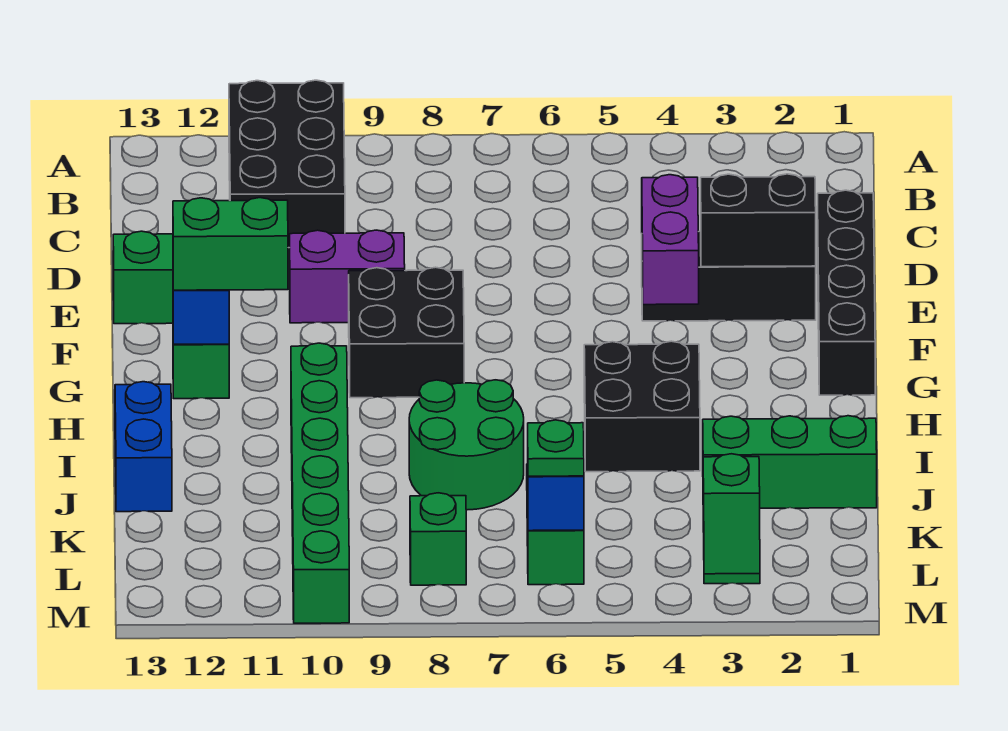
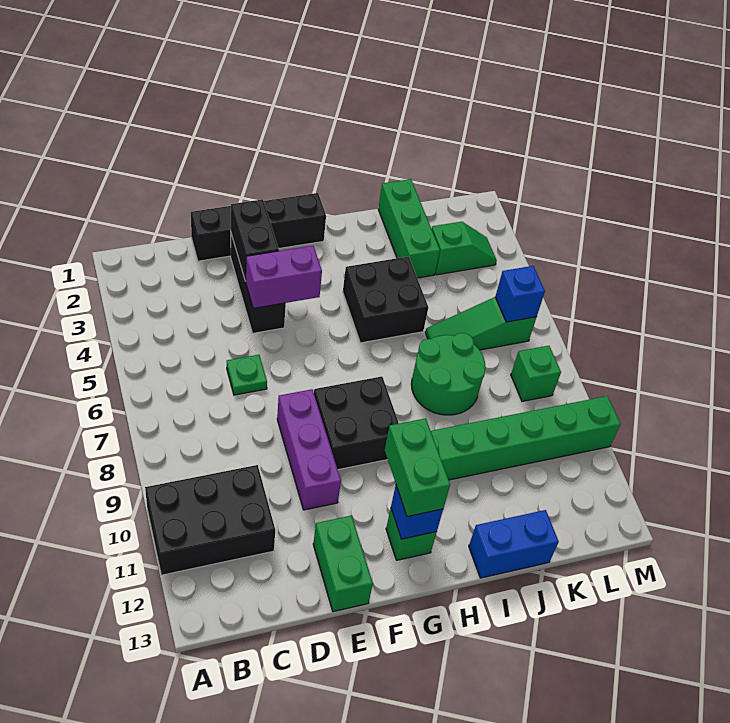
purple brick E9:E10 level 1 -> purple brick E8:E10 level 1
green plate L6 level 3 -> green plate D6 level 1

